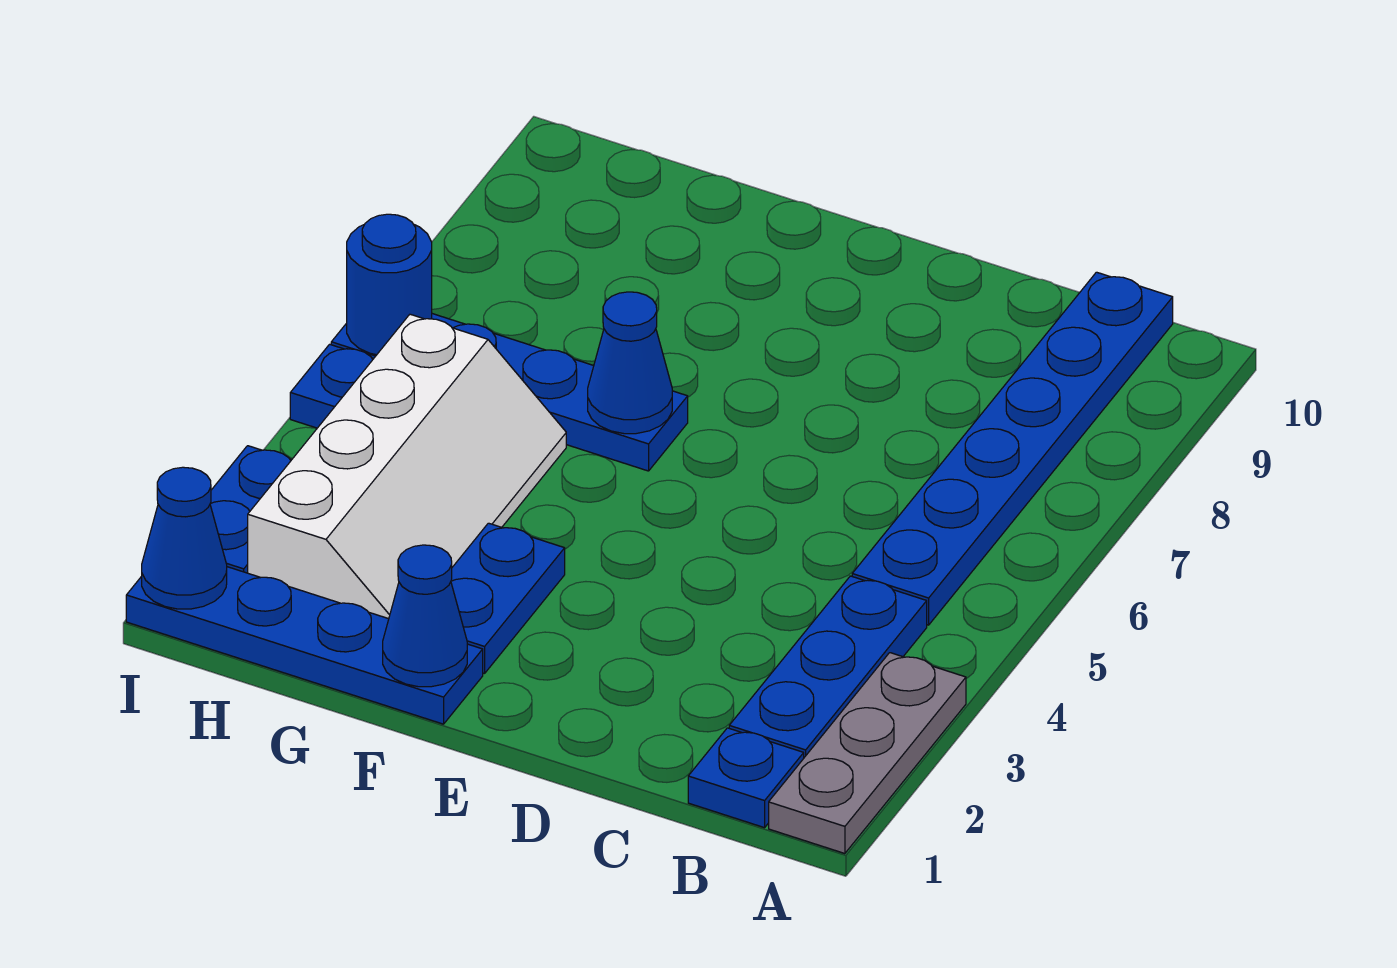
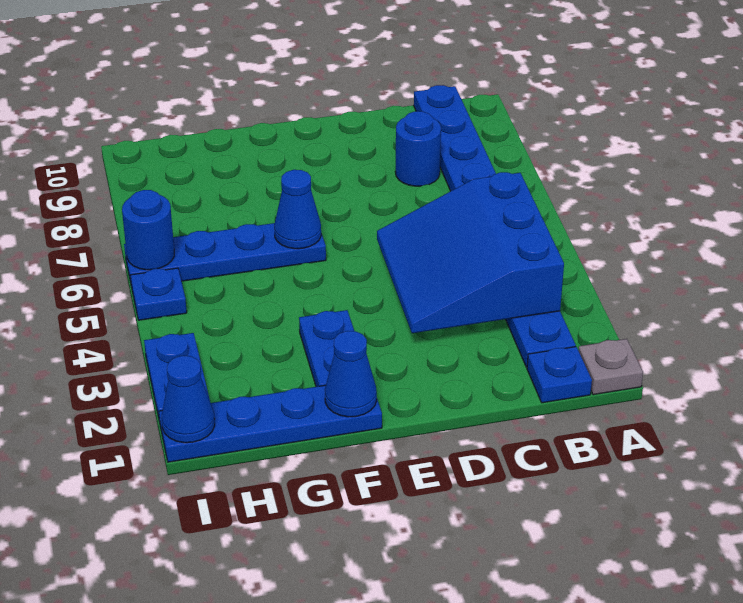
grey plate A1:A3 level 1 -> grey plate A1 level 1
none -> blue slope B3:D5 level 2 top B
none -> blue round brick C8 level 1
white slope G2:H5 level 1 top H -> none

